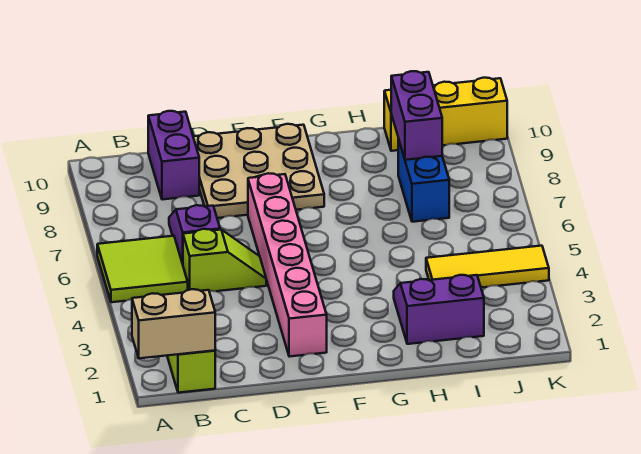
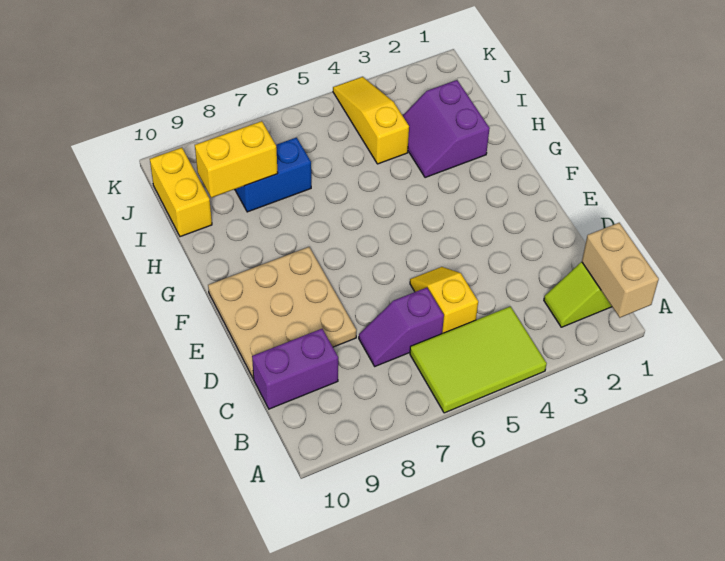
lime tile A5:B6 level 1 -> lime tile A4:B6 level 1
lime slope C5:D5 level 1 top C -> yellow slope C5:D5 level 1 top C
pink brick E2:E7 level 1 -> none
yellow tile I4:K4 level 1 -> yellow slope I4:K4 level 1 top I
purple brick I8:I9 level 2 -> yellow brick I8:I9 level 2
yellow brick I10:K10 level 1 -> yellow brick I10:J10 level 1

